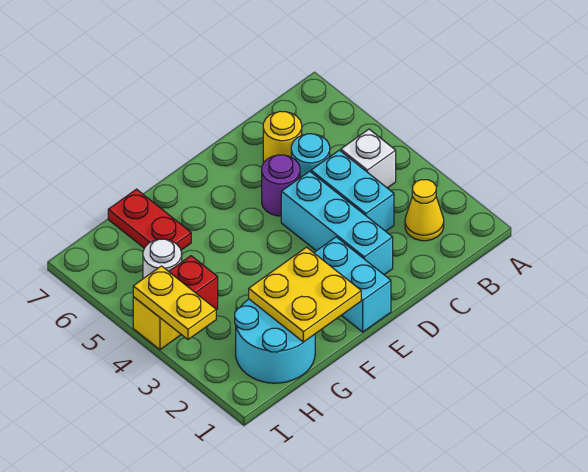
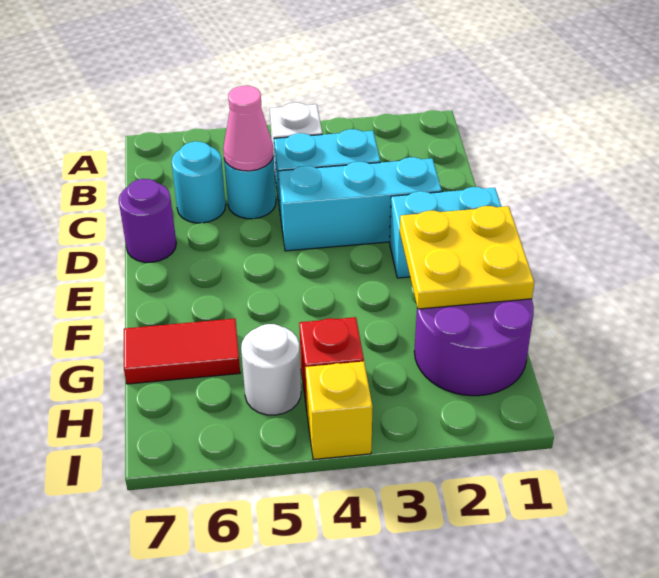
yellow cone B2 level 1 -> none
none -> pink cone C5 level 2
yellow round brick C6 level 1 -> cyan round brick C6 level 1
purple round brick D5 level 1 -> purple round brick D7 level 1
cyan round brick G1:H2 level 1 -> purple round brick G1:H2 level 1
red plate G6:G7 level 1 -> red tile G6:G7 level 1
yellow plate I3:I4 level 2 -> none

